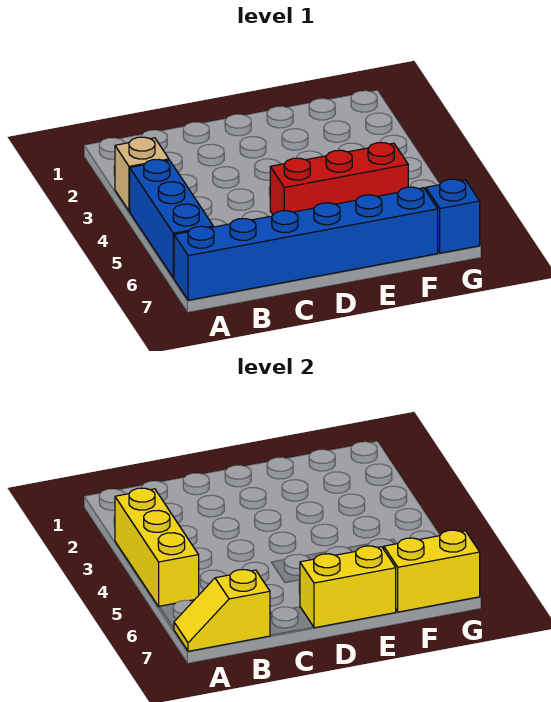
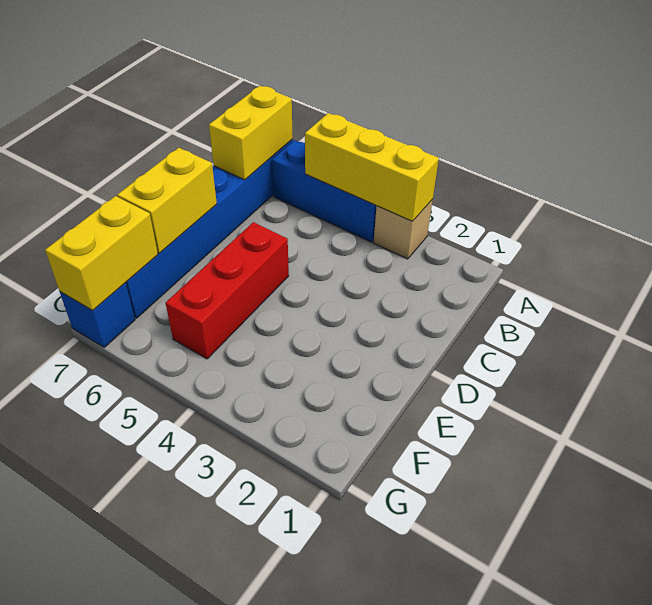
yellow slope A7:B7 level 2 top B -> yellow brick A7:B7 level 2

